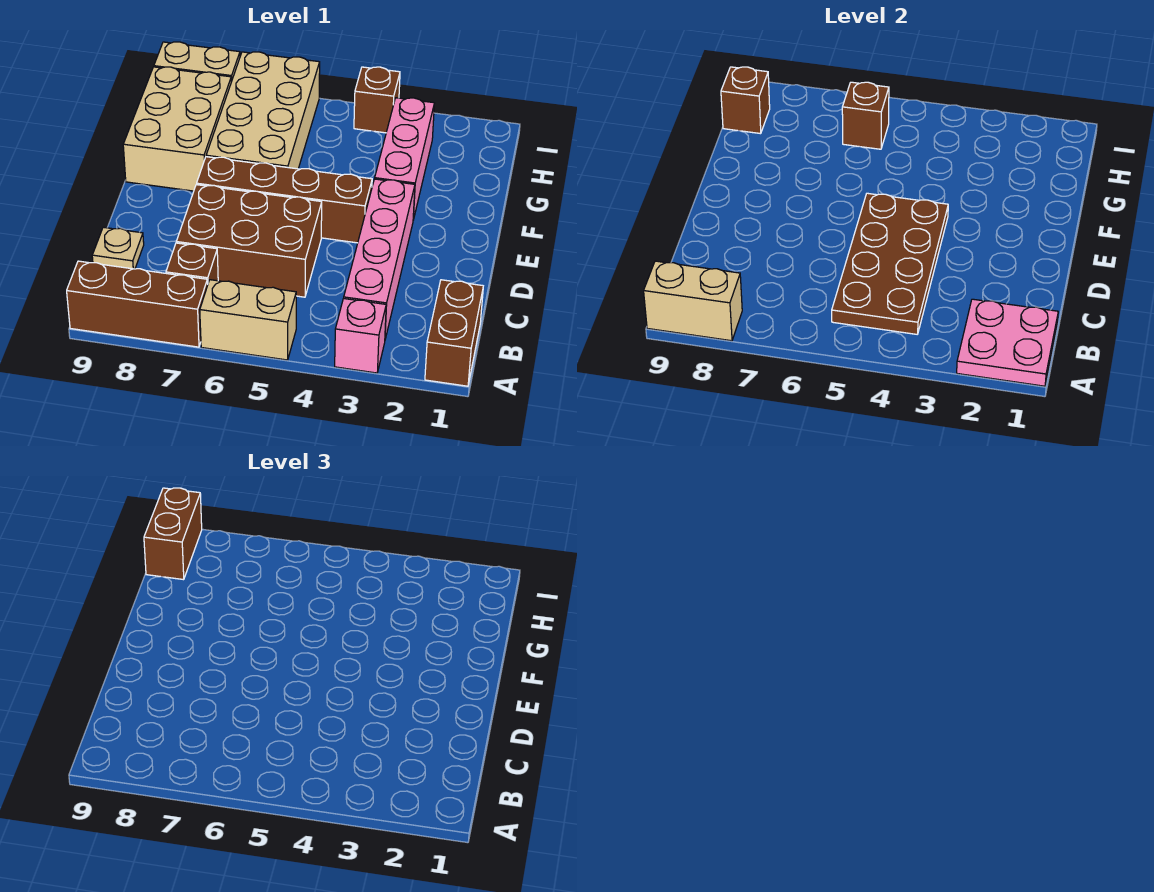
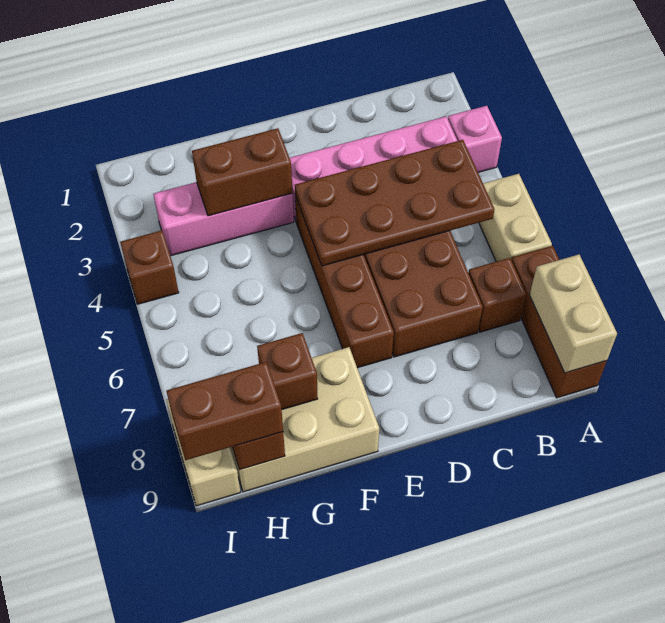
brown brick A1:B1 level 1 -> brown brick F3:G3 level 2
pink plate A1:B2 level 2 -> none
tan plate C9 level 1 -> none
tan brick F6:I7 level 1 -> none
brown brick H6 level 2 -> brown brick G8 level 2

